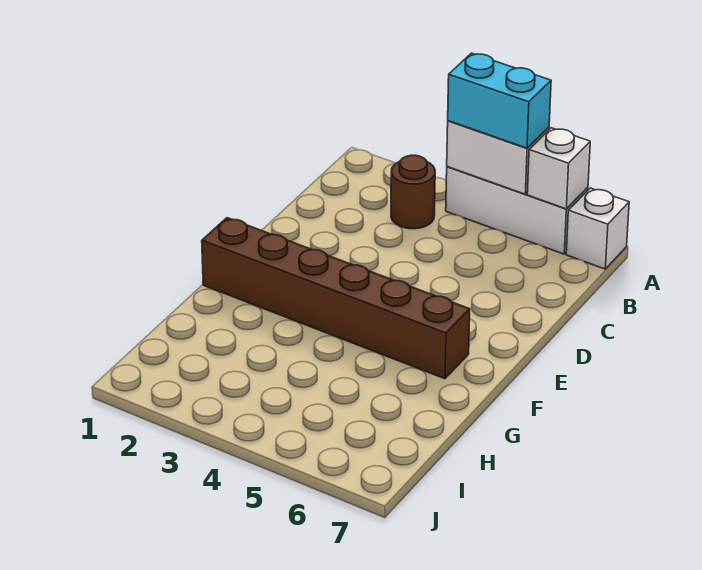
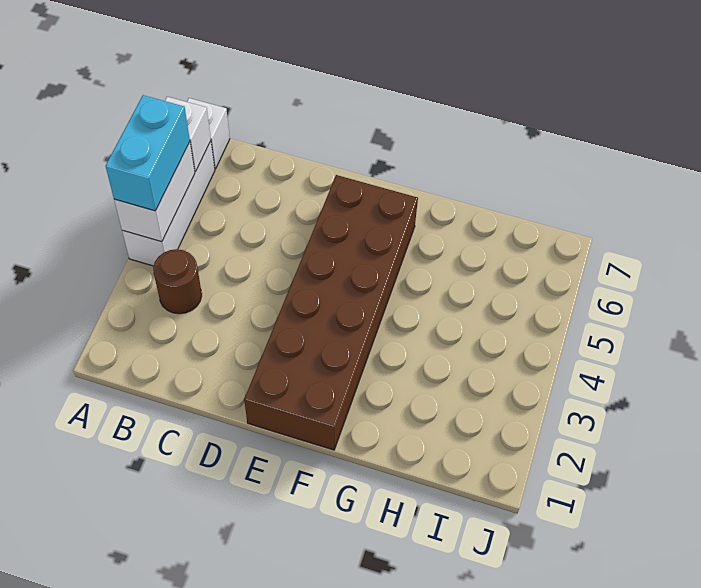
brown brick F1:F6 level 1 -> brown brick E1:F6 level 1

